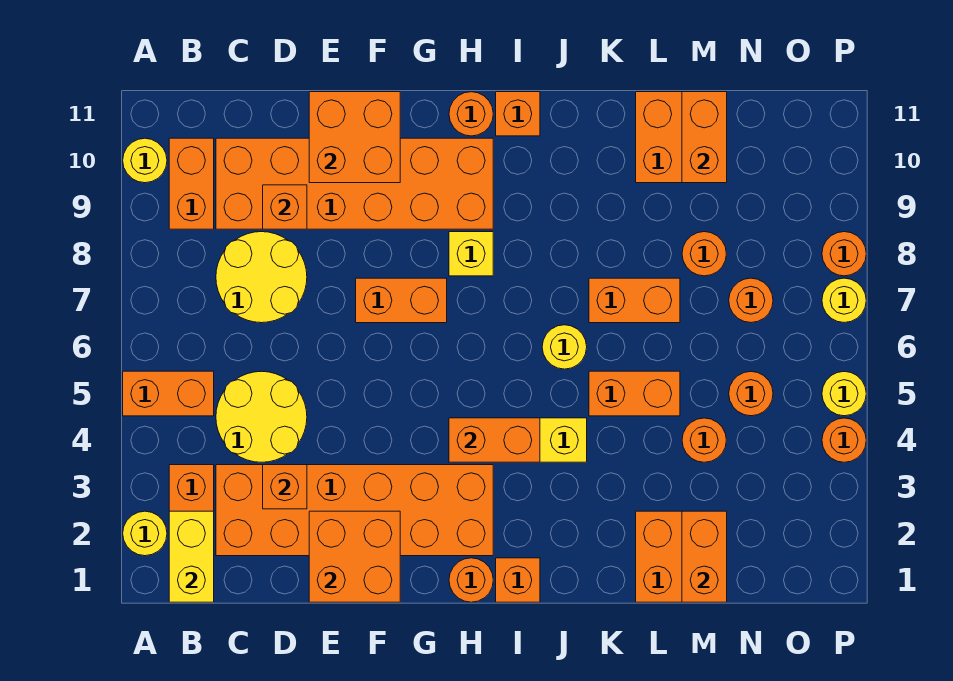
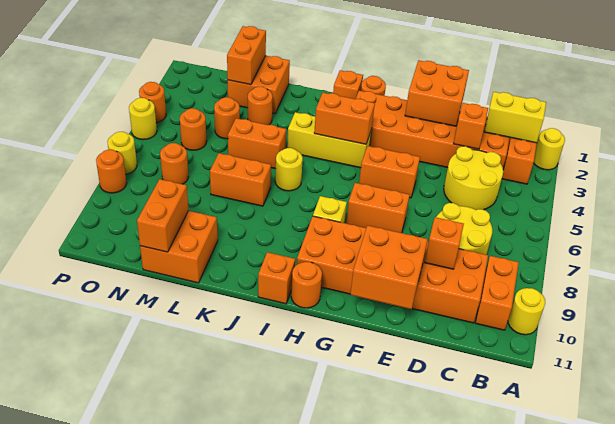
orange brick A5:B5 level 1 -> orange brick F5:G5 level 1
yellow brick B1:B2 level 2 -> yellow brick B2:C2 level 2
orange round brick M8 level 1 -> orange round brick L3 level 1

